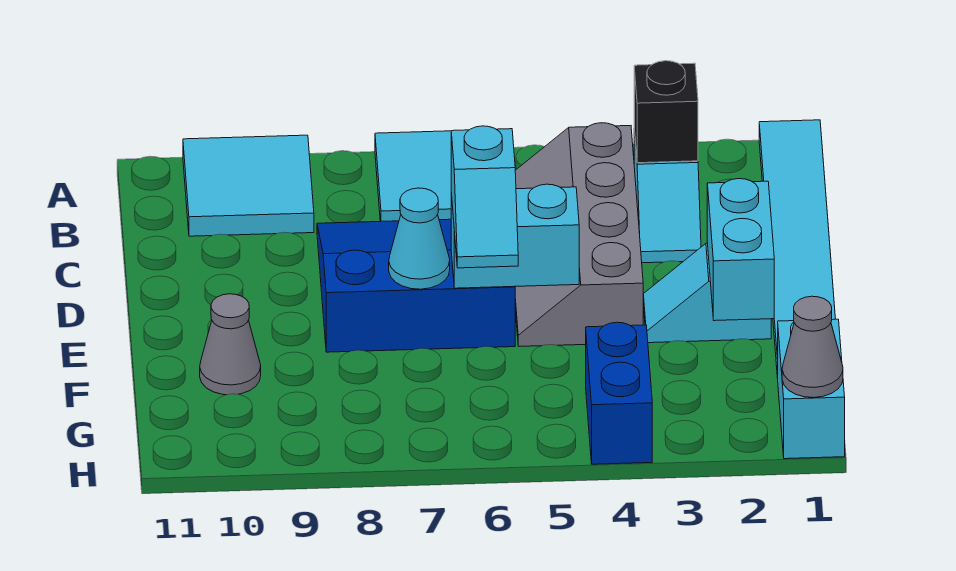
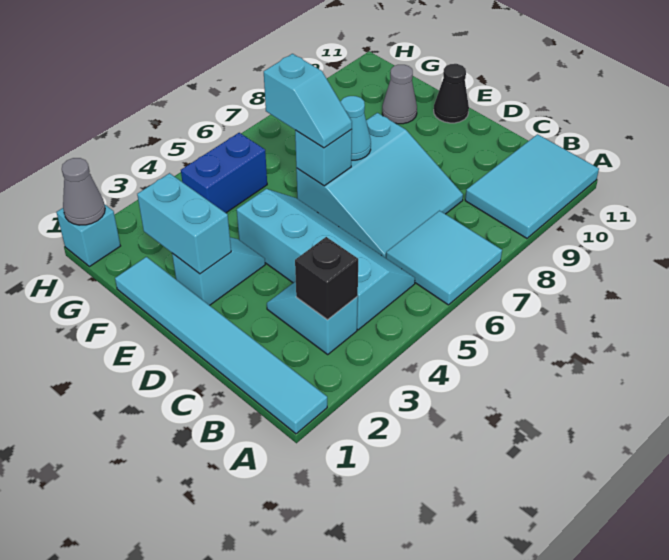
cyan tile A9:B10 level 1 -> cyan tile A9:B11 level 1
grey slope B4:E5 level 1 top 4 -> cyan slope B4:E5 level 1 top 4
blue slope C6:E8 level 1 top E -> cyan slope C6:E8 level 1 top E
cyan brick E5:E6 level 2 -> cyan brick E6 level 2
cyan slope E6:F6 level 3 top E -> cyan slope E6:F6 level 3 top F
none -> black cone E11 level 1
cyan brick G1:H1 level 1 -> cyan brick H1 level 1
blue brick G4:H4 level 1 -> blue brick G4:G5 level 1

